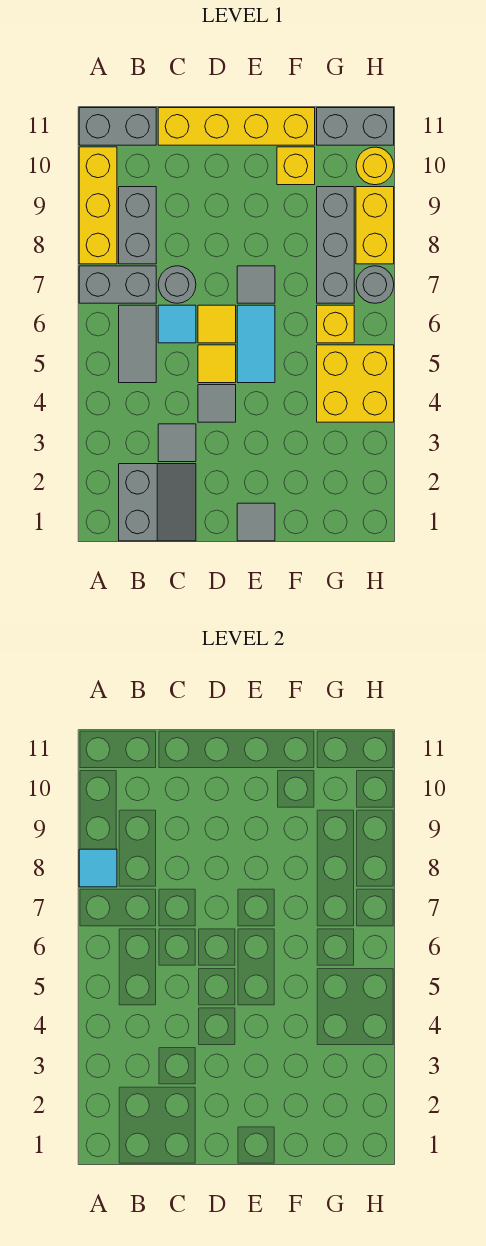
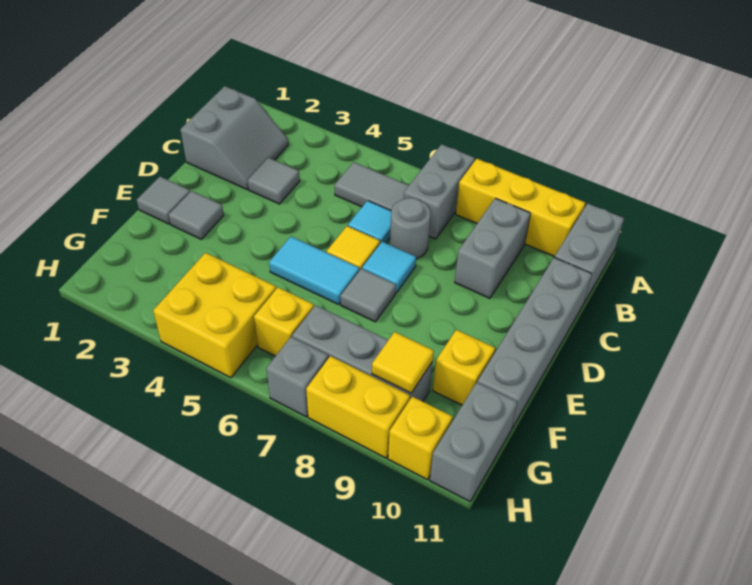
cyan tile A8 level 2 -> cyan tile D7 level 1
grey slope B1:C2 level 1 top B -> grey slope B1:C2 level 1 top 1
grey brick B8:B9 level 1 -> grey brick B9:C9 level 1
yellow brick C11:F11 level 1 -> grey brick C11:F11 level 1
grey tile D4 level 1 -> grey tile E2 level 1
yellow tile D5 level 1 -> yellow tile G9 level 2
grey round brick H7 level 1 -> grey brick H7 level 1
yellow round brick H10 level 1 -> yellow brick H10 level 1

